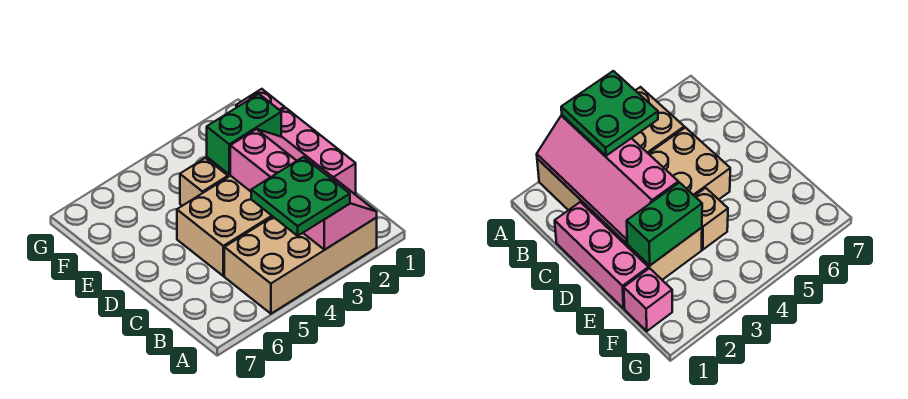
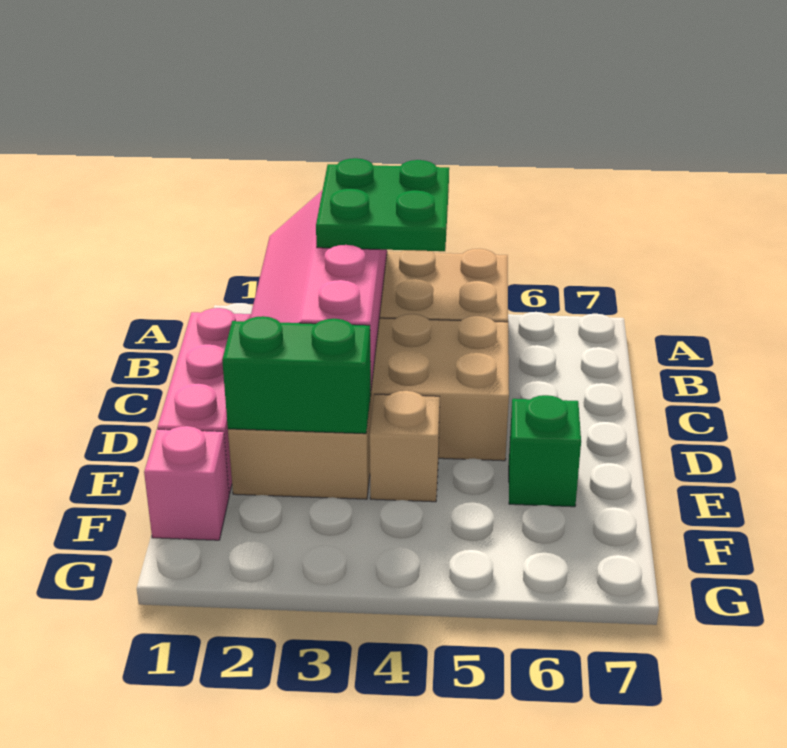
none -> green brick E6 level 1

